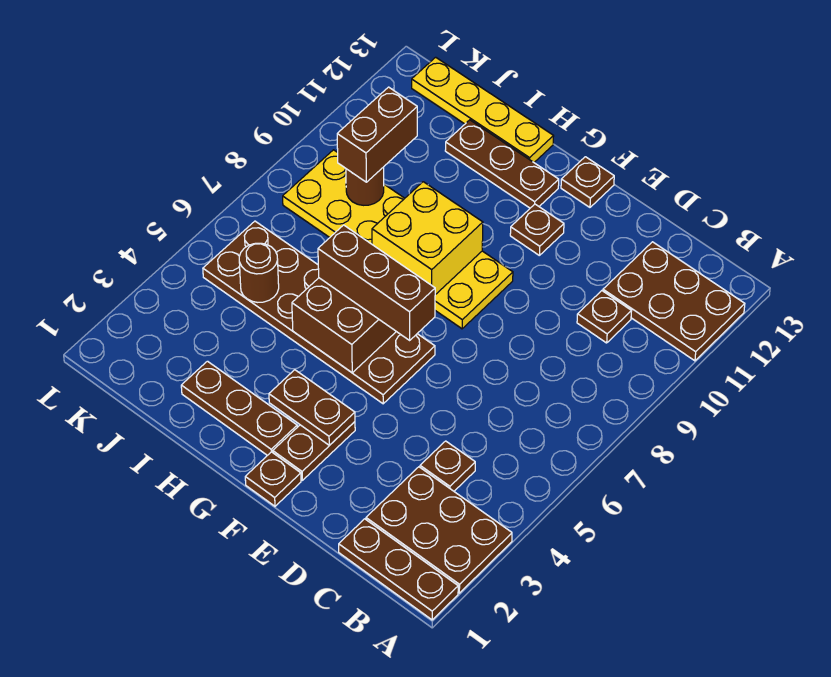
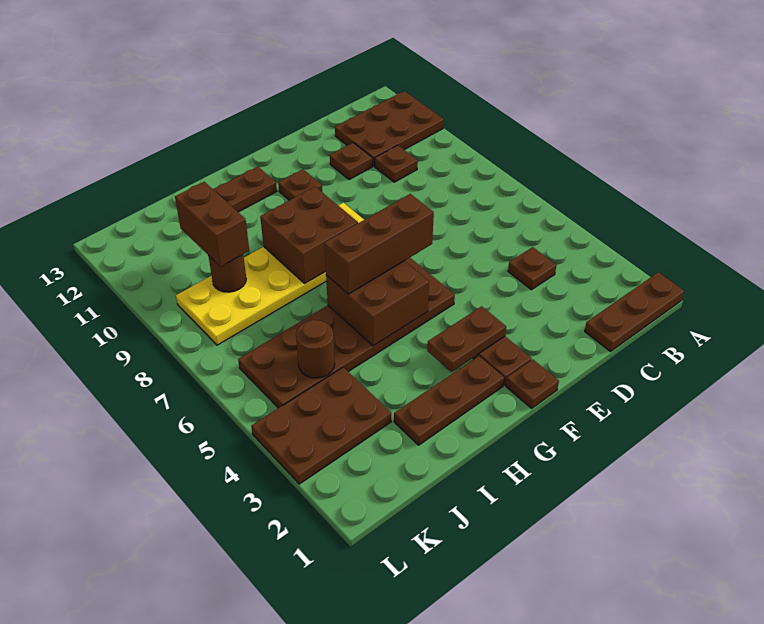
brown plate A2:C3 level 1 -> brown plate J3:L4 level 1
brown plate F13 level 1 -> brown plate D11 level 1
yellow brick G8:H9 level 2 -> brown brick G8:H9 level 2
yellow plate H13:K13 level 1 -> none

